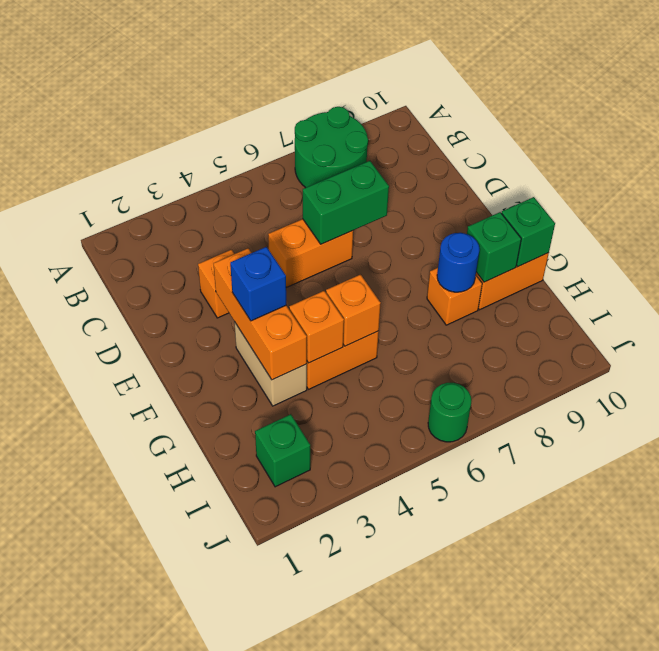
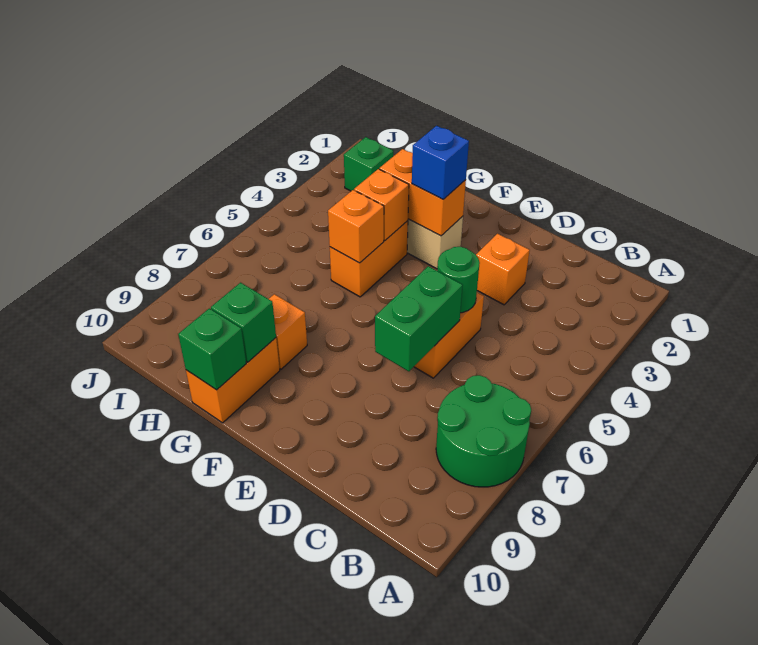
orange brick E3:G3 level 2 -> orange brick F3:G3 level 2
blue round brick G8 level 2 -> none
green round brick J6 level 1 -> green round brick D5 level 2

